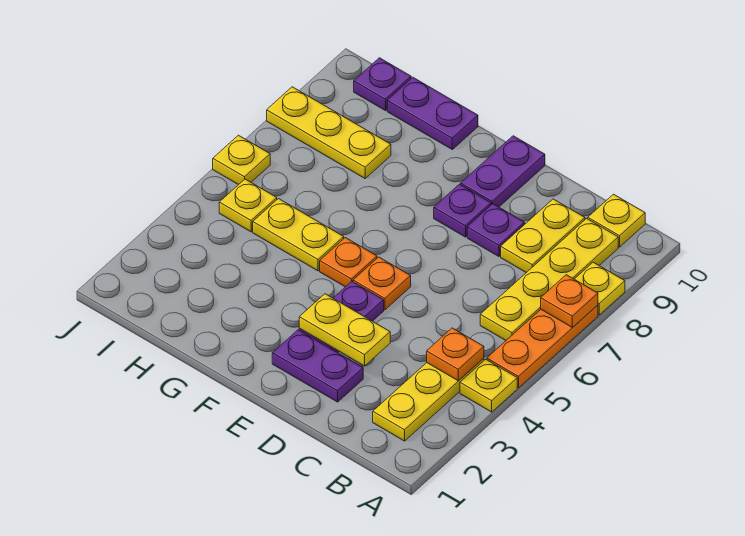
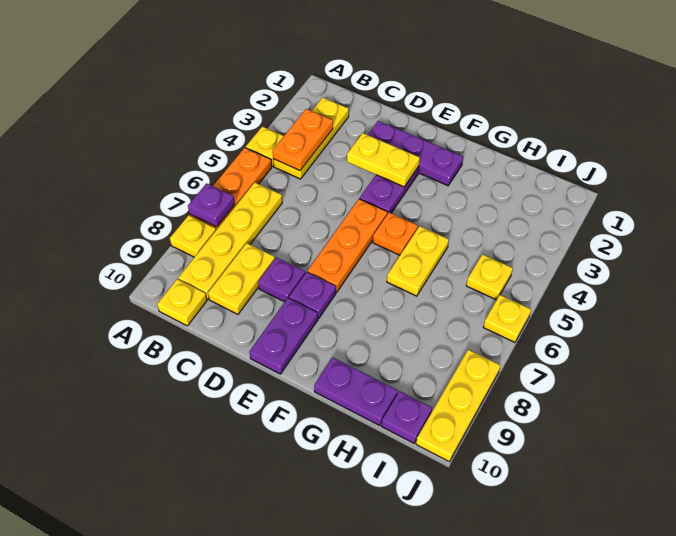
orange plate A7 level 2 -> purple plate A7 level 2
orange plate B4 level 2 -> orange plate B3:B4 level 2
purple plate D2:E2 level 1 -> purple plate D2:F2 level 1
orange plate E5 level 1 -> orange plate E5:E7 level 1
yellow plate G5:H5 level 1 -> yellow plate G5:G6 level 1
yellow plate H8:J8 level 1 -> yellow plate J8:J10 level 1

